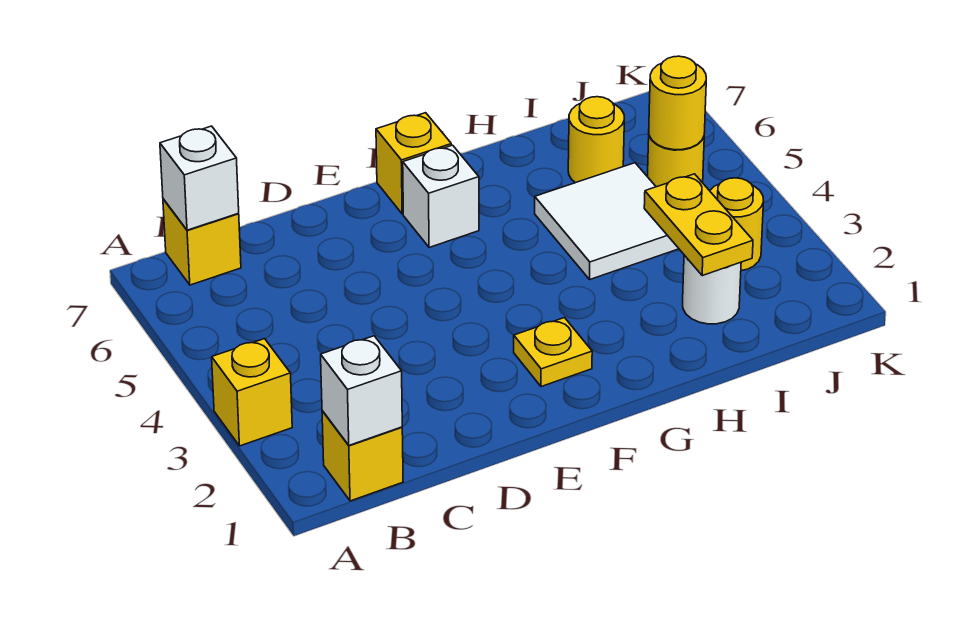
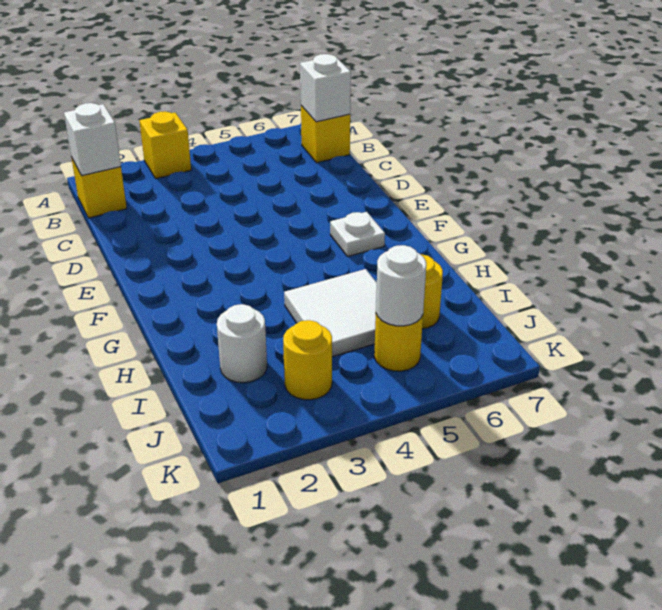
yellow plate F2 level 1 -> none
white brick F6 level 1 -> white plate F6 level 1
yellow brick F7 level 1 -> none
yellow plate I2:I3 level 2 -> none
yellow round brick J5 level 2 -> white round brick J5 level 2

